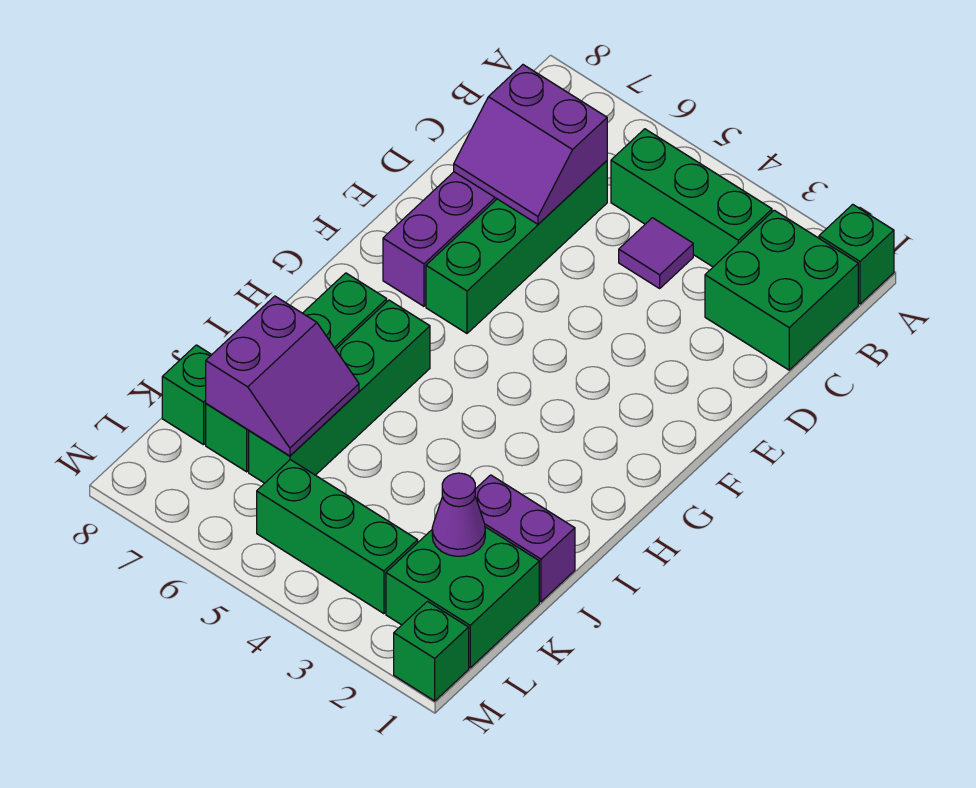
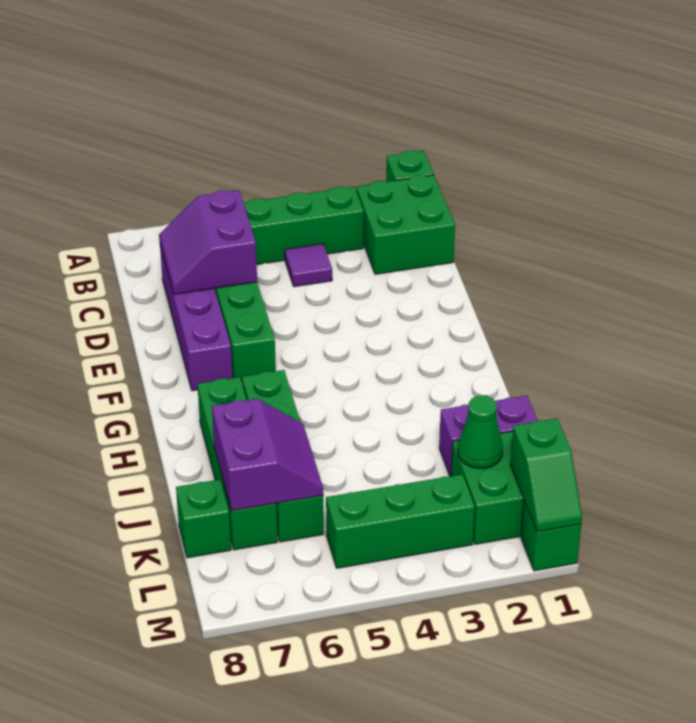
purple slope C6:D7 level 2 top C -> purple slope C6:D7 level 2 top 6
purple cone K2 level 2 -> green cone K2 level 2
none -> green slope L1:M1 level 2 top L

